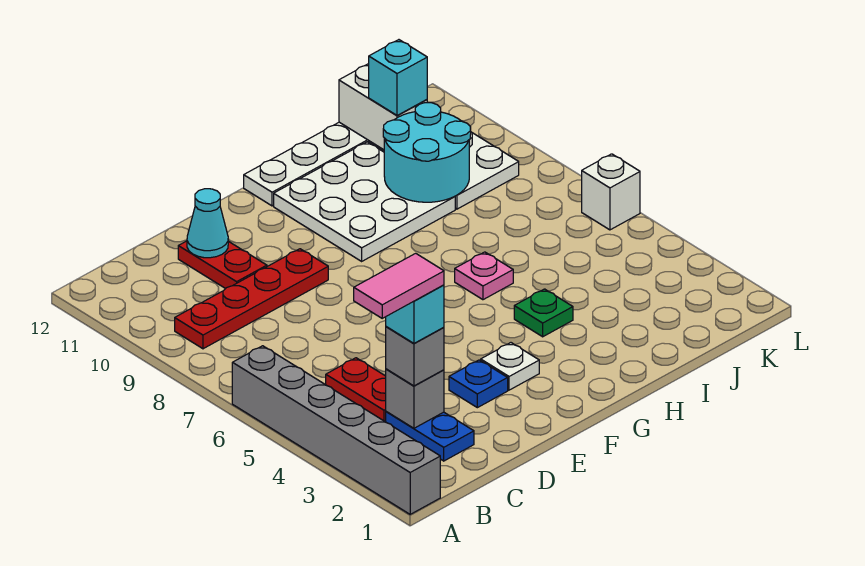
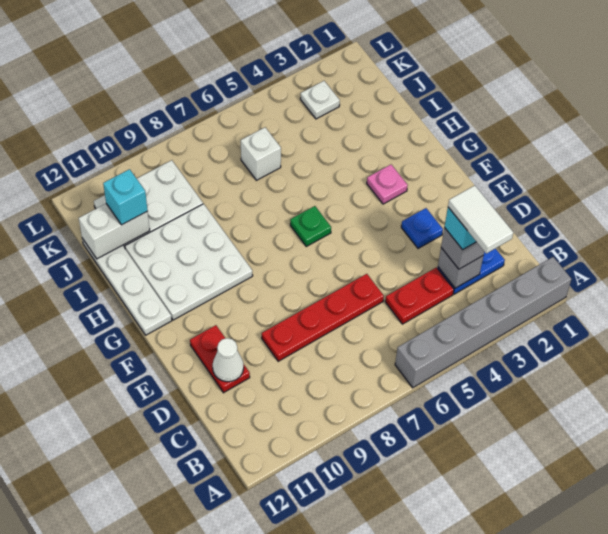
pink tile B3:C3 level 5 -> white tile B3:C3 level 5
red plate B9:E9 level 1 -> red plate D6:D9 level 1
red plate D10:D11 level 1 -> red plate D11:E11 level 1
cyan cone D11 level 2 -> white cone D11 level 2
white plate F3 level 1 -> white plate K3 level 1
green plate H4 level 1 -> green plate G6 level 1
pink plate H6 level 1 -> pink plate G3 level 1
cyan round brick I9:J10 level 2 -> none
white brick L6 level 1 -> white brick J6 level 1

